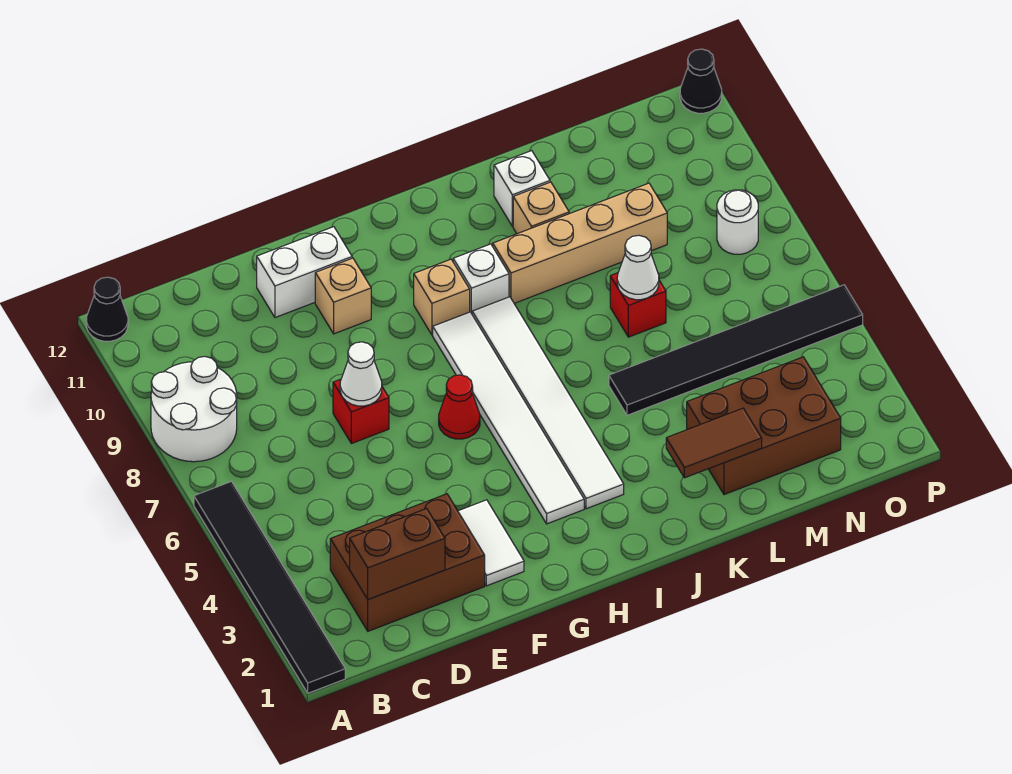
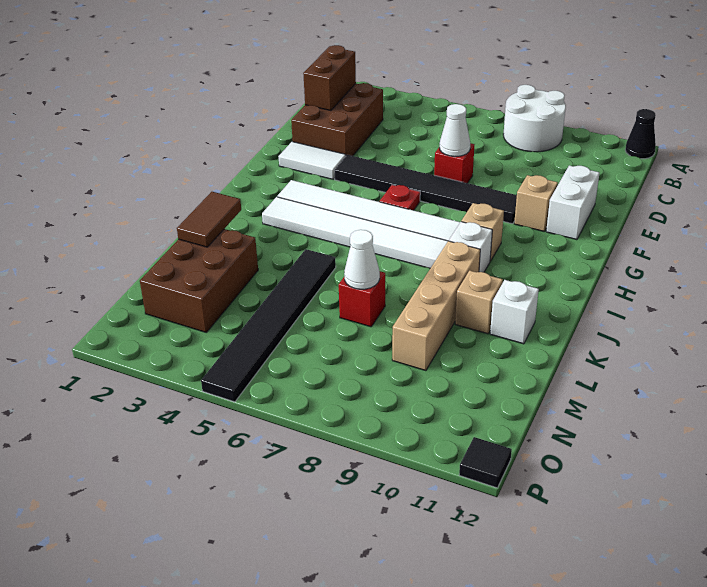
black tile A1:A6 level 1 -> black tile F4:F9 level 1
red cone G6 level 1 -> red plate G6 level 1
white round brick O8 level 1 -> none
black cone P12 level 1 -> black tile P12 level 1

